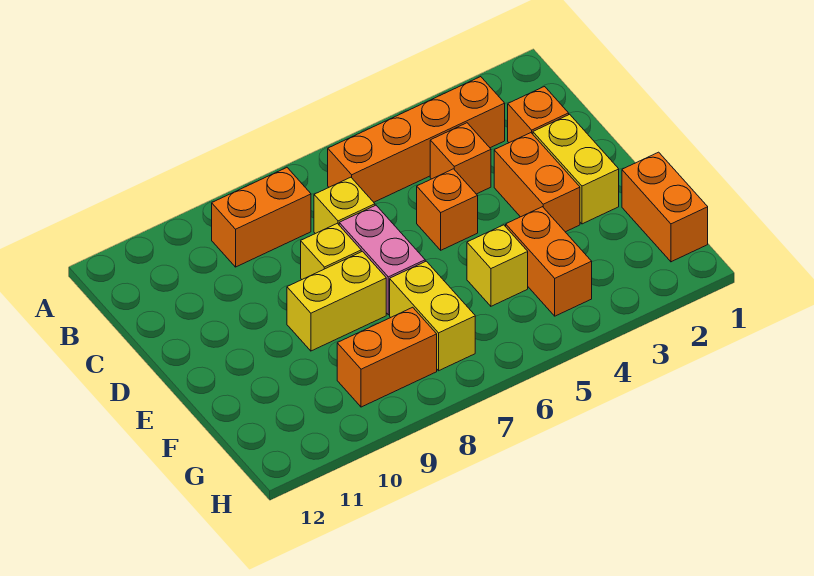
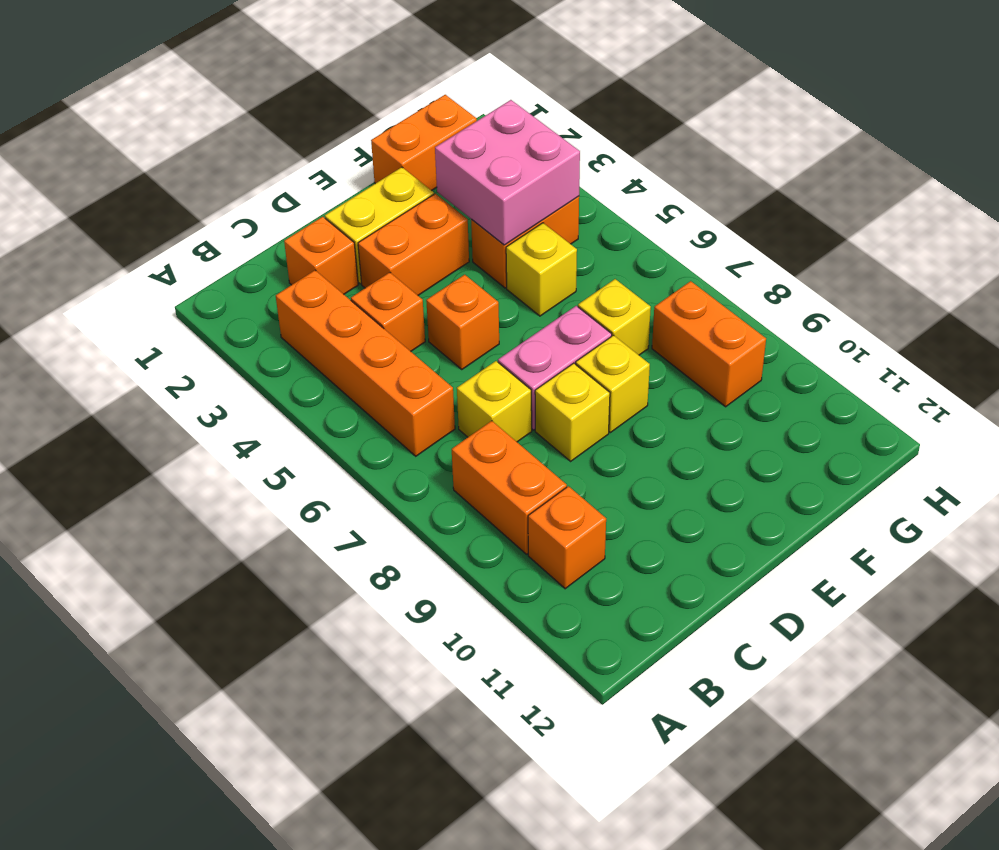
none -> orange brick B10 level 1
yellow brick E8:E9 level 1 -> yellow brick E8 level 1
none -> pink brick F3:G4 level 2
yellow brick F7:G7 level 1 -> yellow brick F7 level 1

